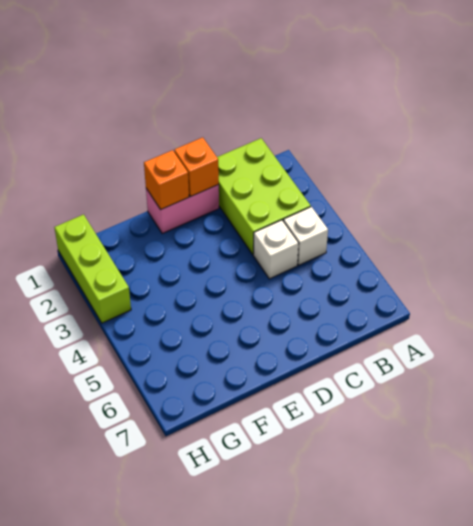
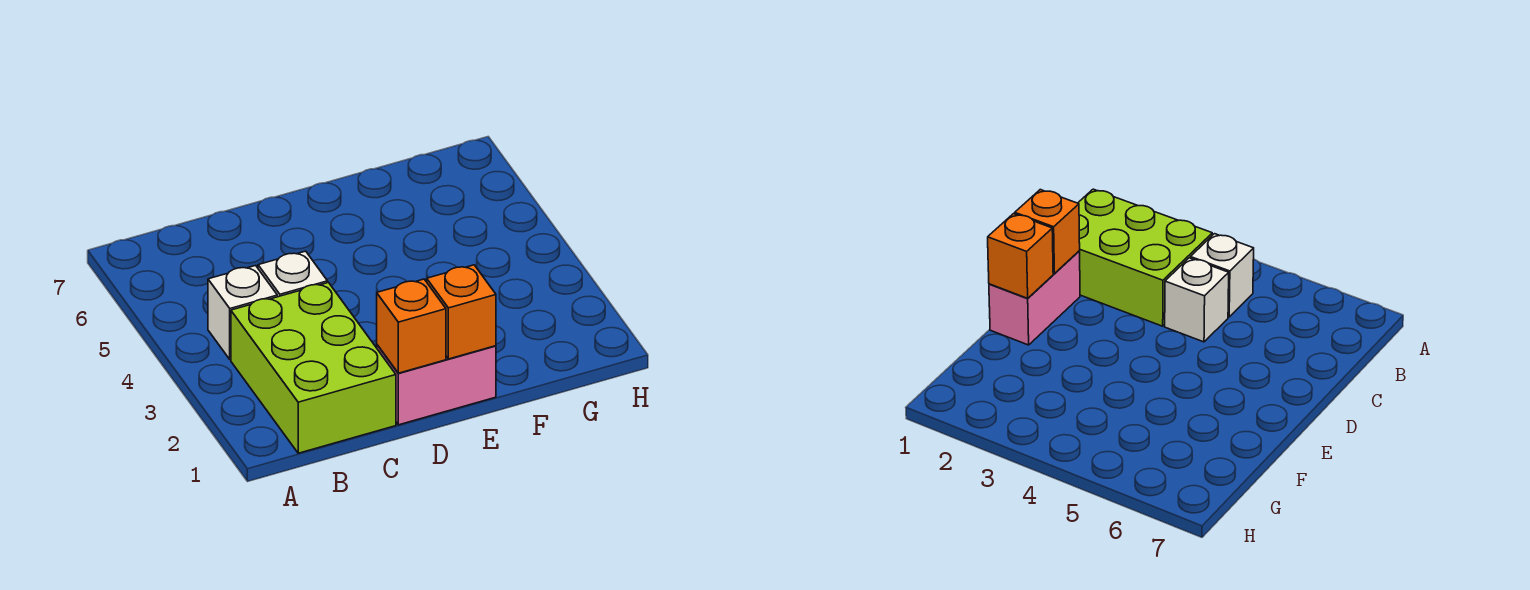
lime brick H1:H3 level 1 -> none

